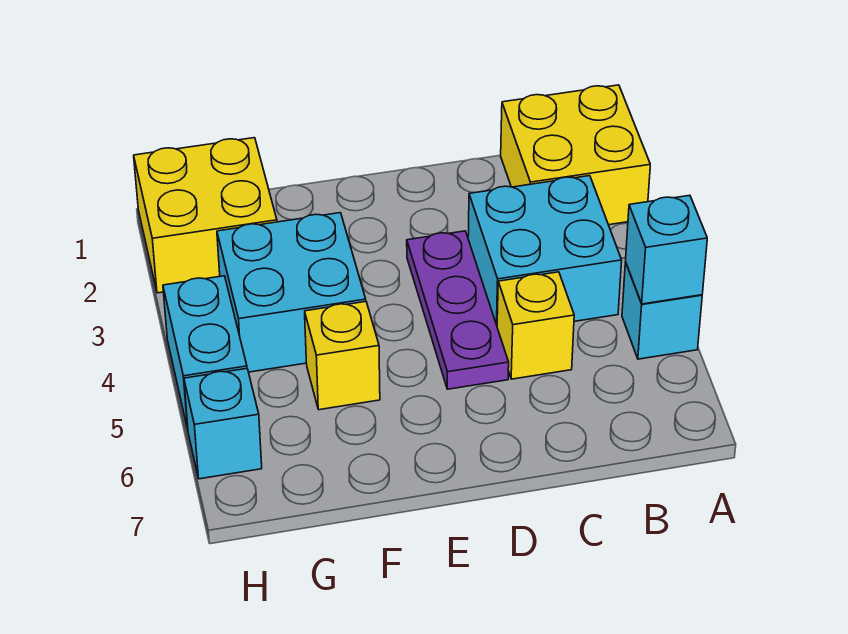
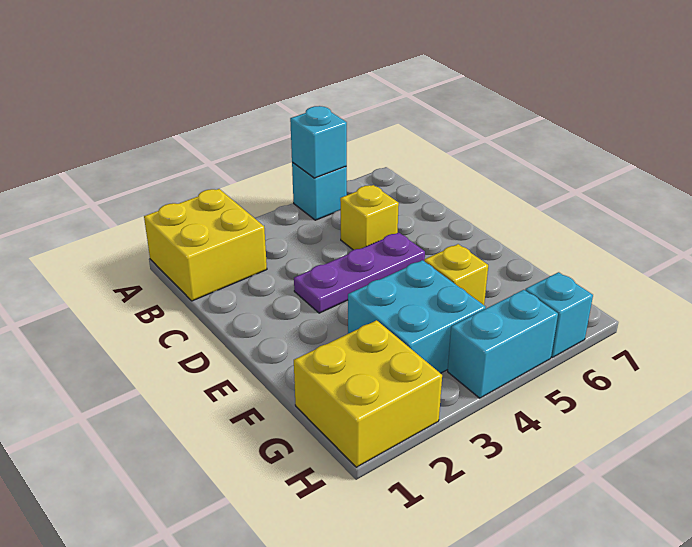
cyan brick B3:C4 level 1 -> none

